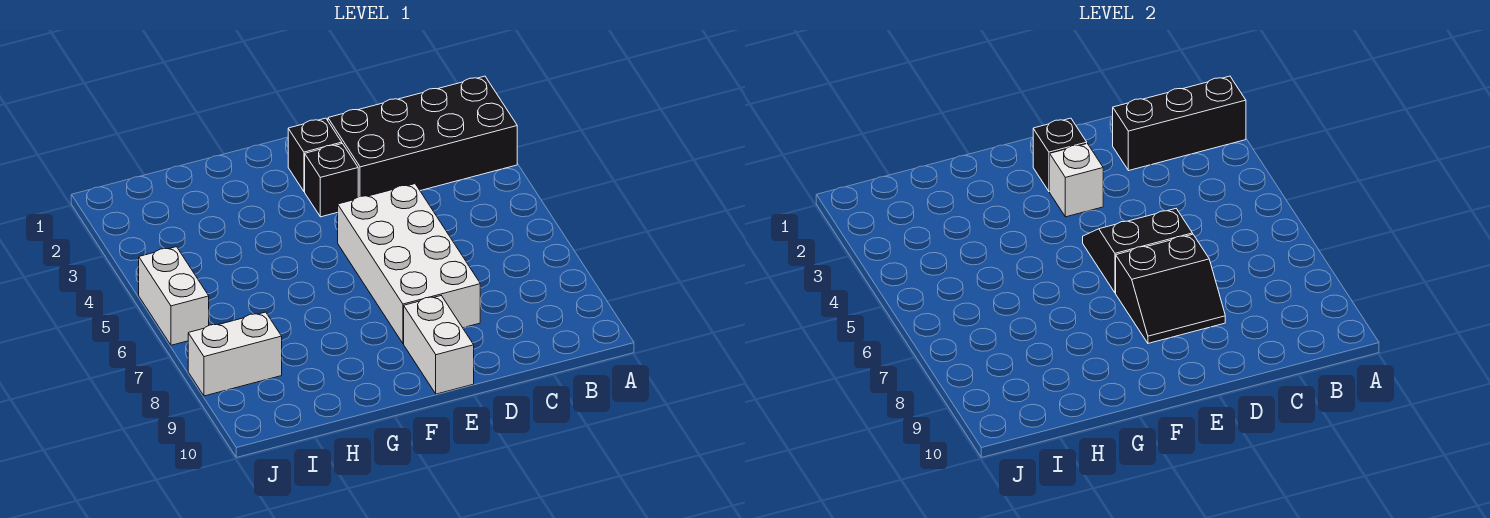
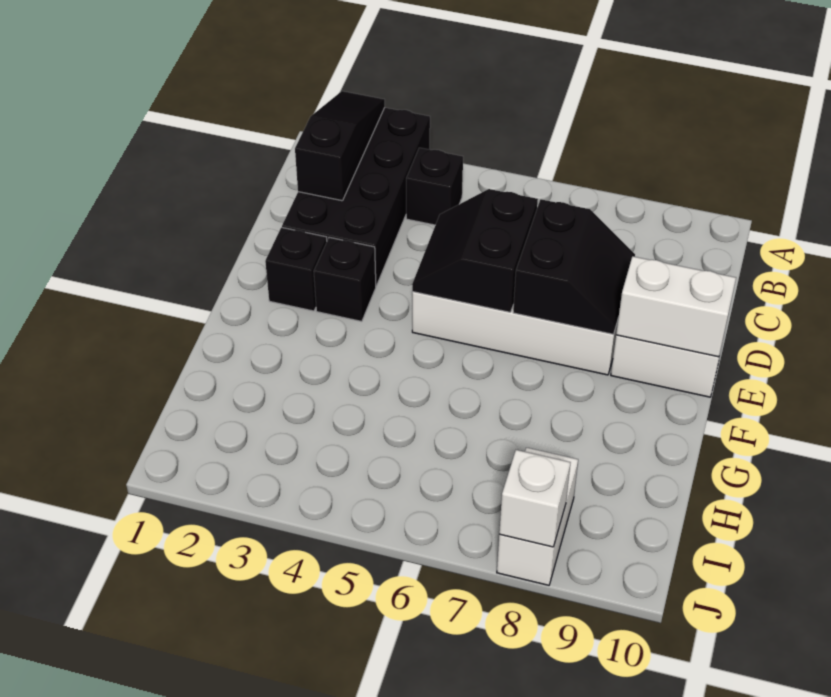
black brick A2:C2 level 2 -> black slope A2:C2 level 2 top C
black brick E2 level 2 -> black brick B4 level 1
white brick E3 level 2 -> white brick J8 level 2
white brick J5:J6 level 1 -> white brick E9:E10 level 2

